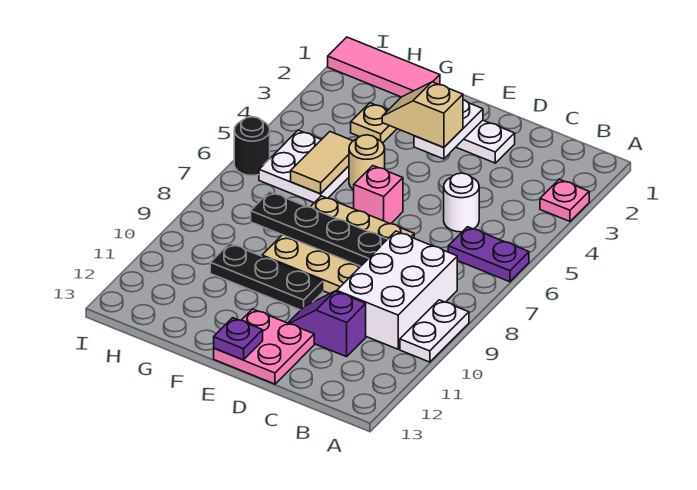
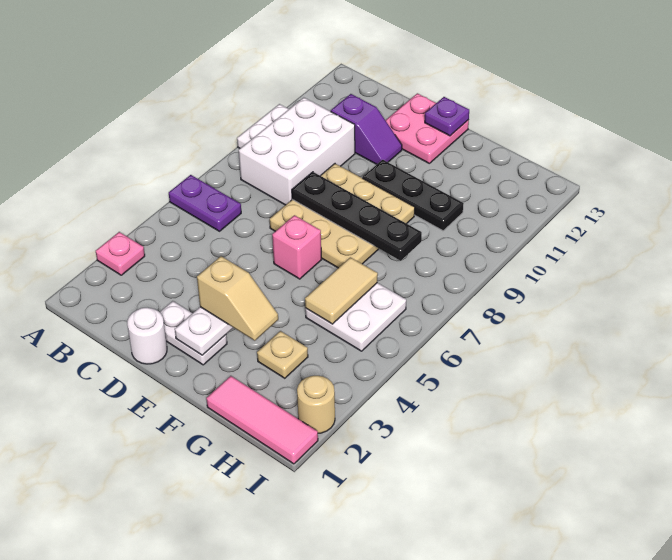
white round brick C5 level 1 -> white round brick D1 level 1
tan round brick F5 level 1 -> tan round brick I2 level 1
black round brick I6 level 1 -> none

